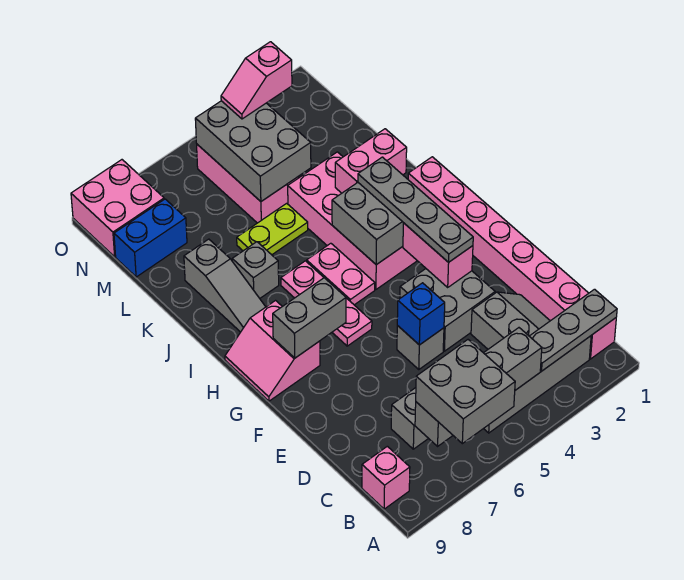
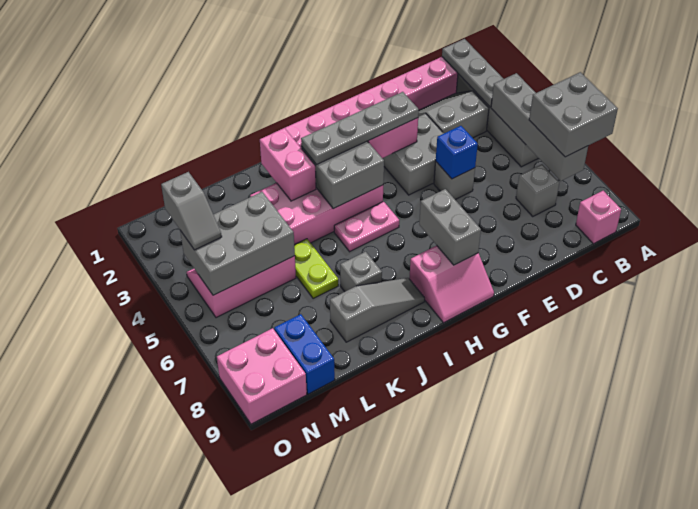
pink plate G6:I6 level 1 -> none
pink slope N3:N4 level 3 top 3 -> grey slope N3:N4 level 3 top 3

